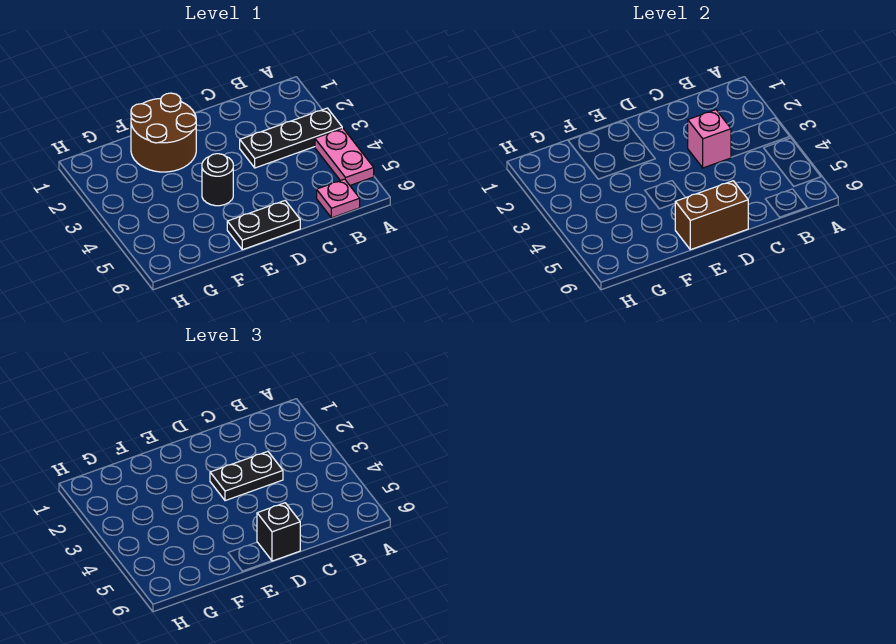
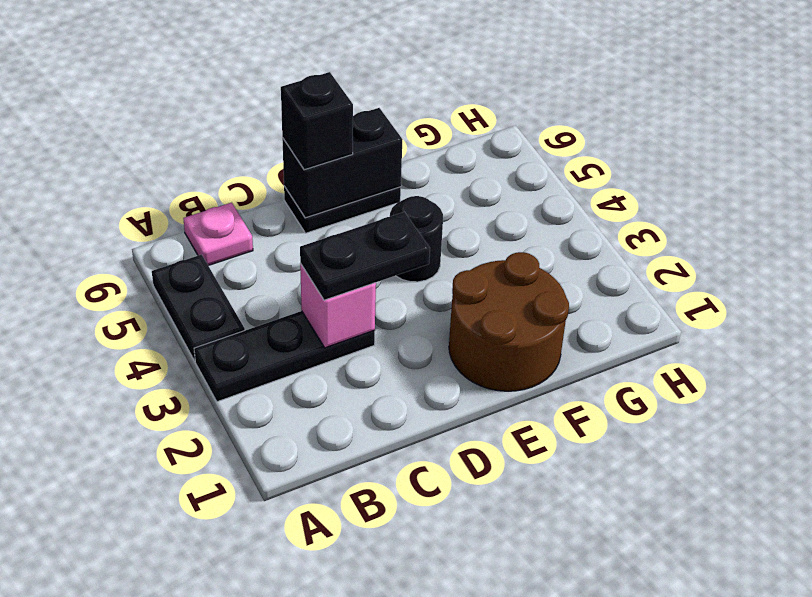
pink plate A4:A5 level 1 -> black plate A4:A5 level 1
brown brick D6:E6 level 2 -> black brick D6:E6 level 2

